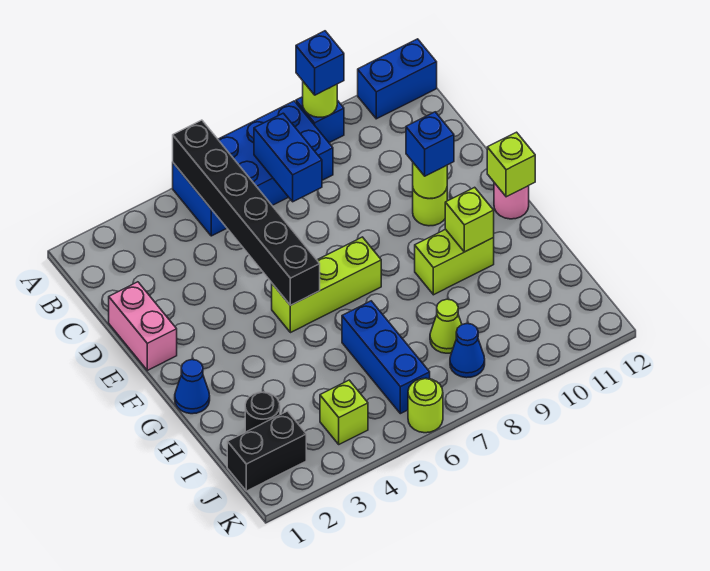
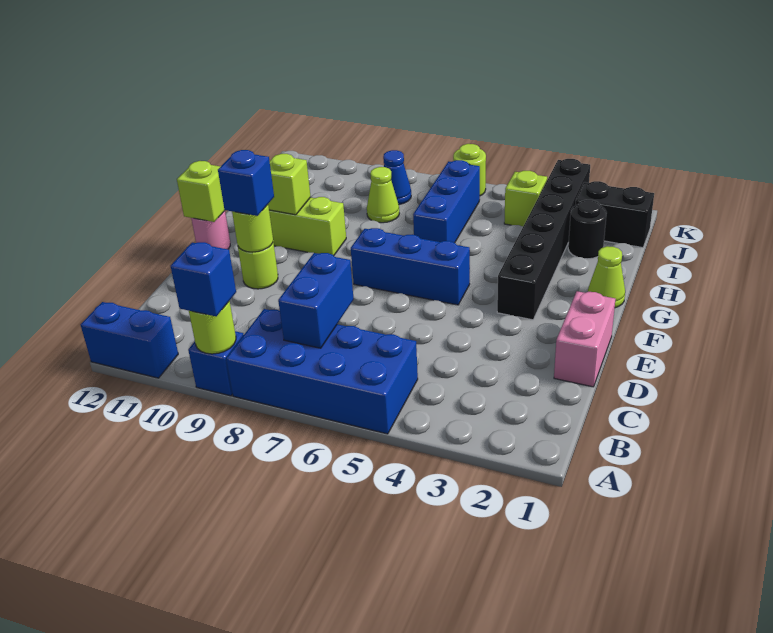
black brick A5:F5 level 2 -> black brick F3:K3 level 1
lime brick F5:F7 level 1 -> blue brick F5:F7 level 1
blue cone G1 level 1 -> lime cone G1 level 1

